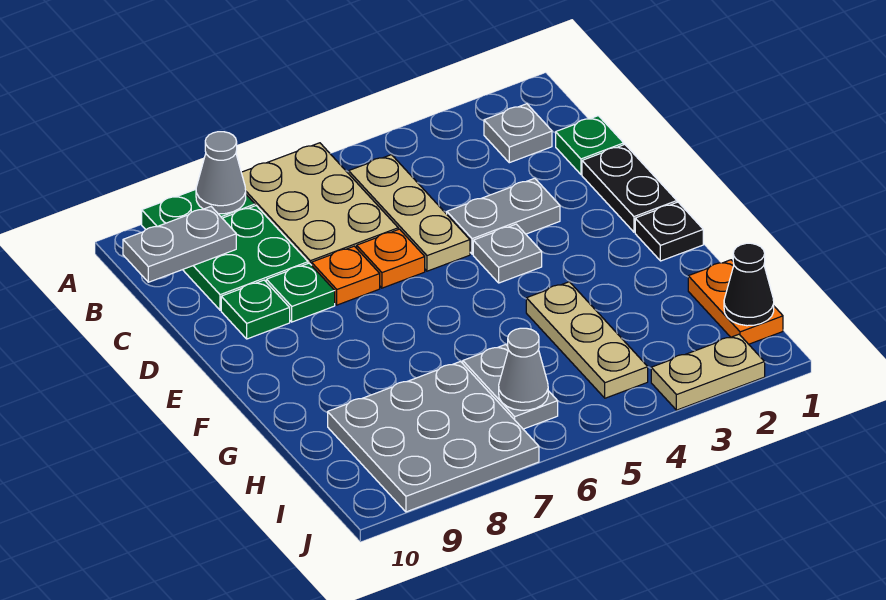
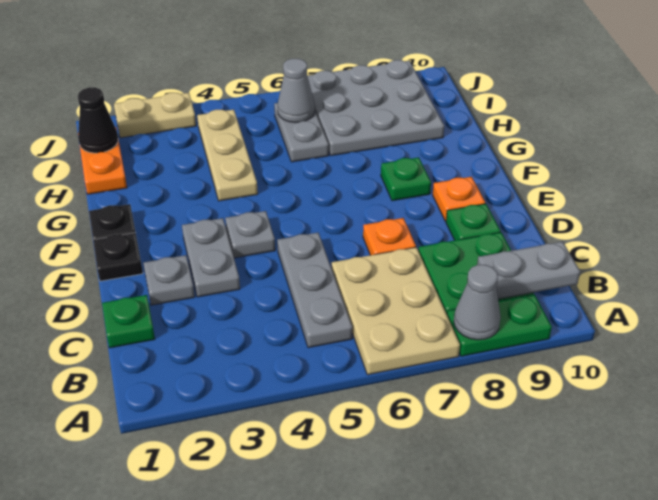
grey plate B2 level 1 -> grey plate D2 level 1
tan plate B5:D5 level 1 -> grey plate B5:D5 level 1
black plate D1:E1 level 1 -> black plate E1 level 1
grey plate D3:D4 level 1 -> grey plate D3:E3 level 1
orange plate D6 level 1 -> orange plate E9 level 1
green plate D8 level 1 -> green plate F8 level 1

